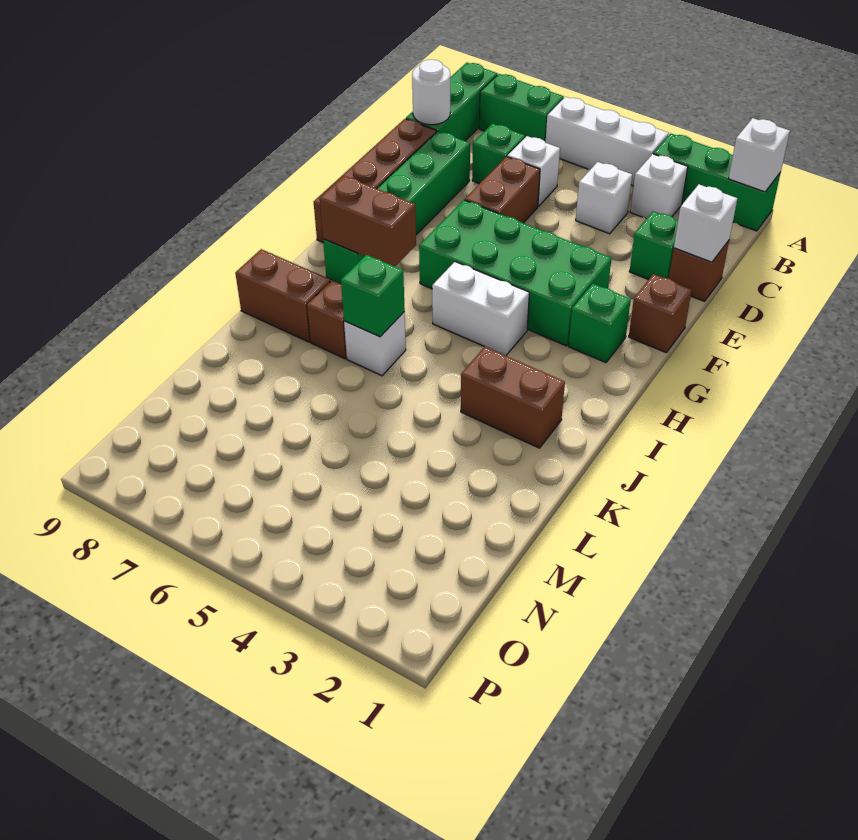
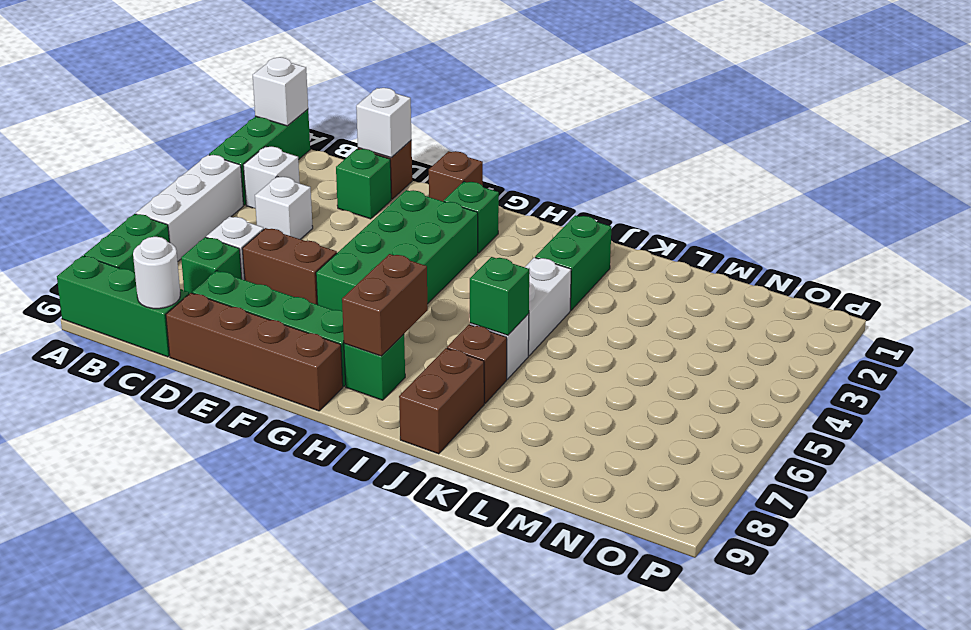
white brick H4:H5 level 1 -> white brick J4:J5 level 1
brown brick J2:J3 level 1 -> green brick J2:J3 level 1

